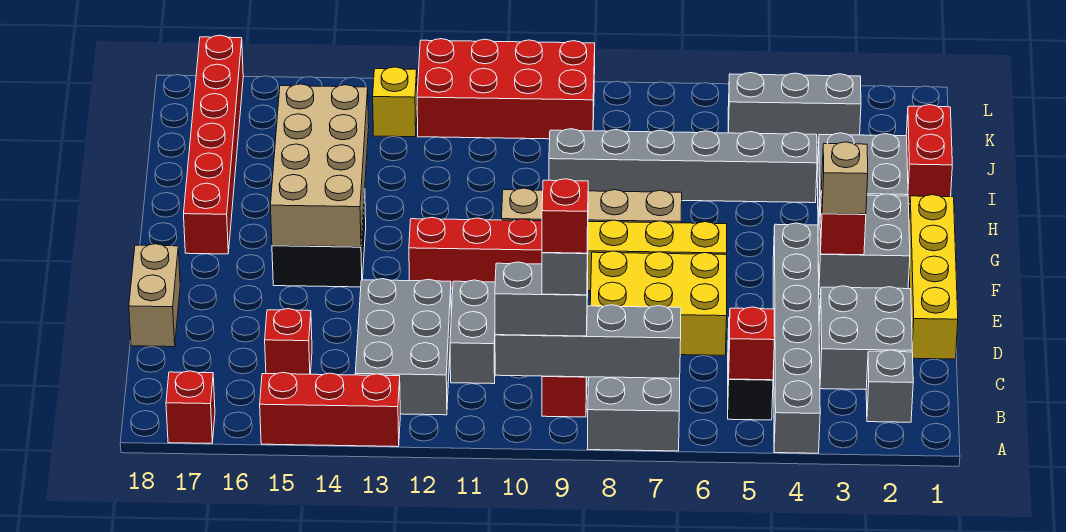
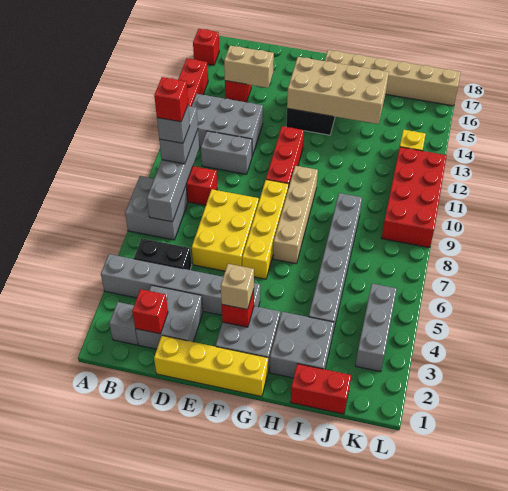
red brick B5 level 2 -> red brick C2 level 2
tan brick D18:E18 level 1 -> tan brick C15:D15 level 2
red brick G17:L17 level 1 -> tan brick G17:L17 level 1

